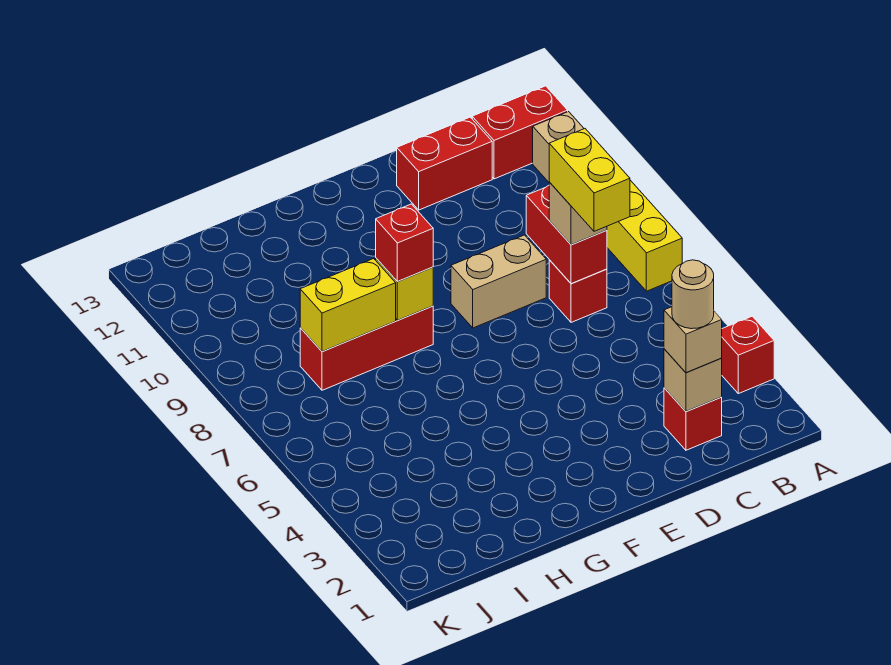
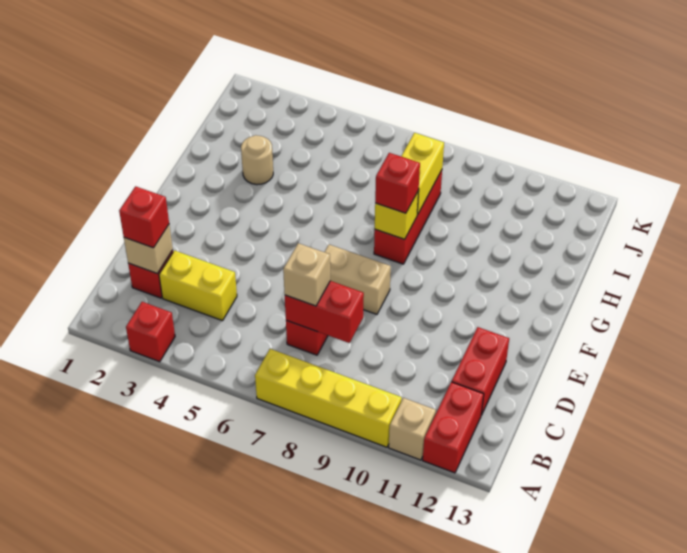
tan brick C2 level 3 -> red brick C2 level 3
tan round brick C2 level 4 -> tan round brick H3 level 1
yellow brick C6:C7 level 4 -> yellow brick C3:C4 level 1
tan brick D8:E8 level 1 -> tan brick E7:E8 level 1

